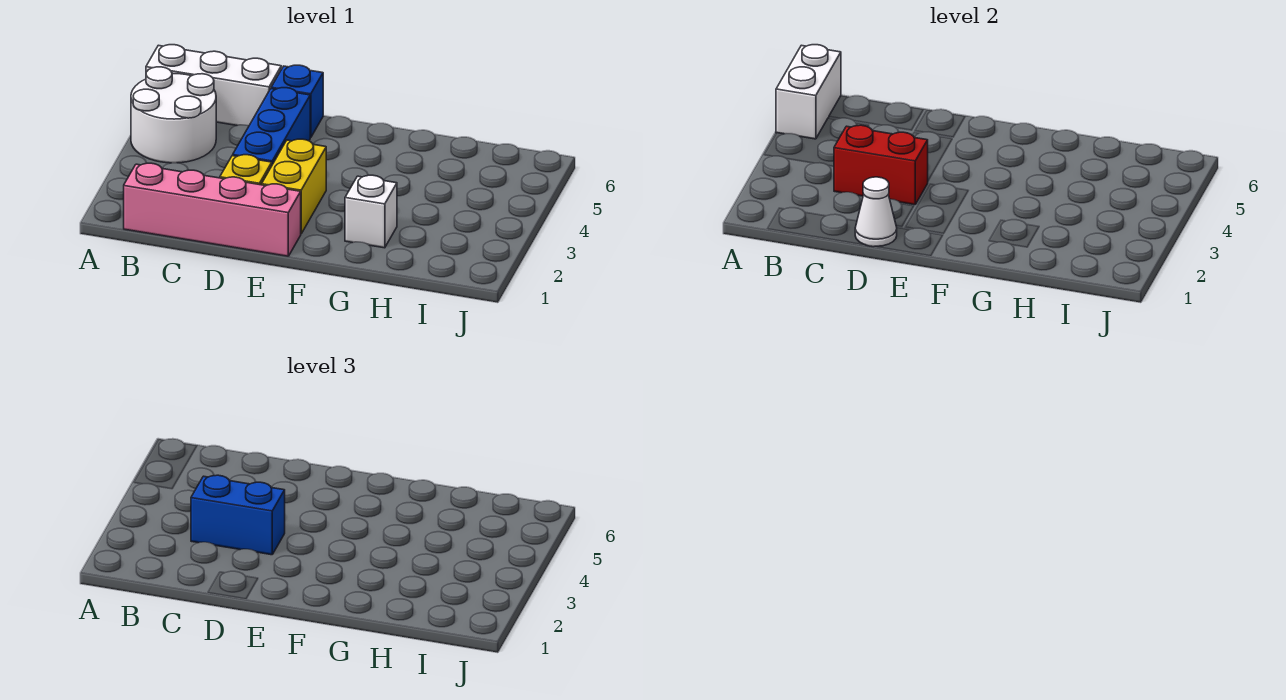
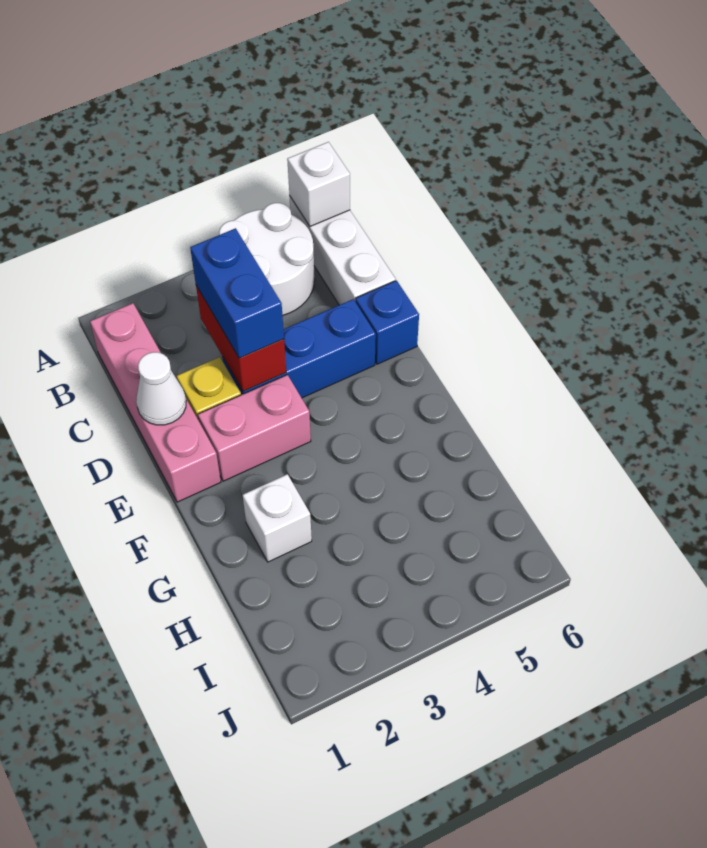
white brick A5:A6 level 2 -> white brick A6 level 2
yellow brick E2:E3 level 1 -> pink brick E2:E3 level 1

